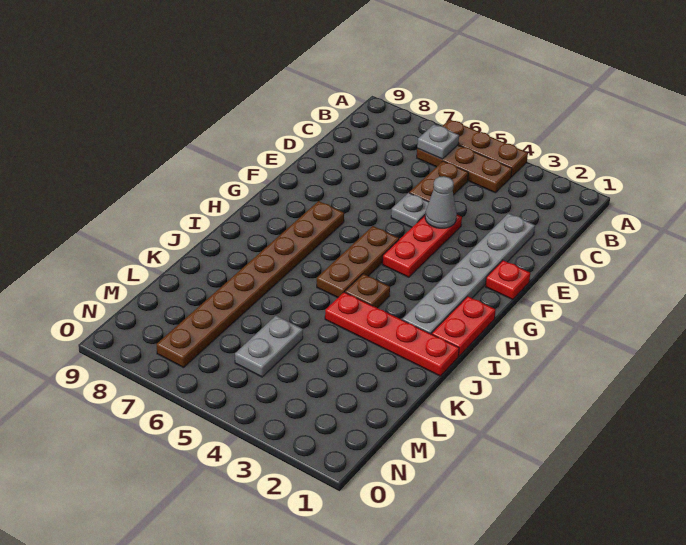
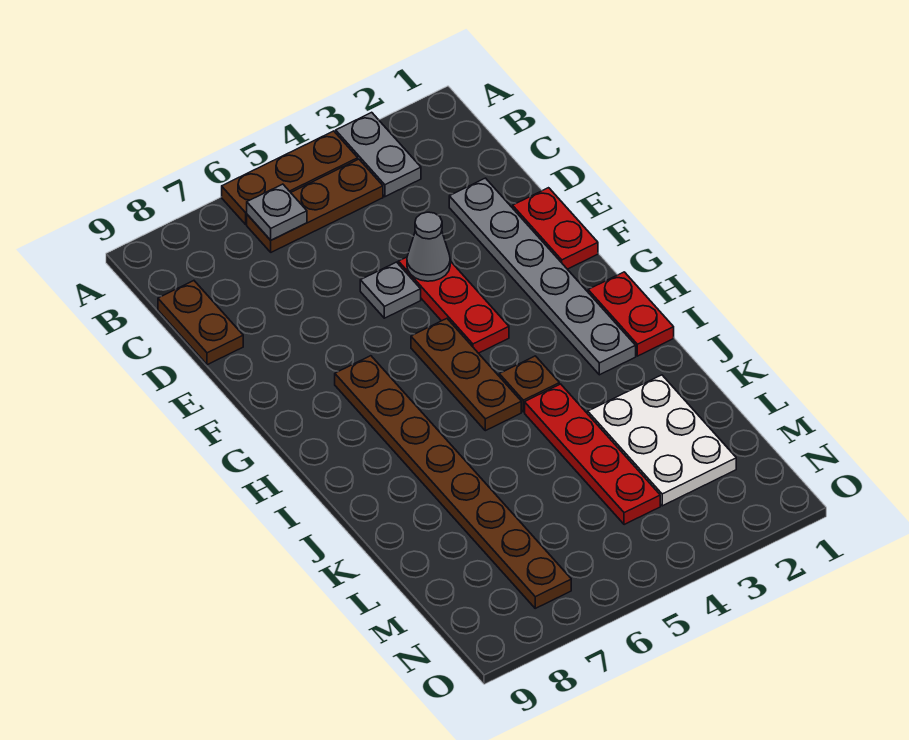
brown plate C5:D5 level 1 -> brown plate C9:D9 level 1
red plate F1 level 1 -> red plate E1:F1 level 1
red plate J1:J4 level 1 -> red plate J4:M4 level 1
none -> white plate K2:M3 level 1
grey plate L5:M5 level 1 -> grey plate A3:B3 level 1

